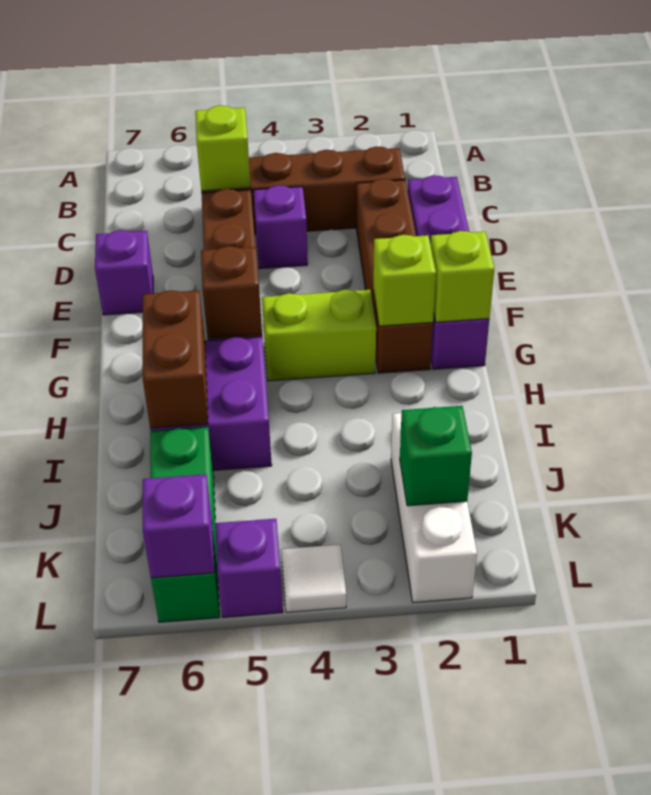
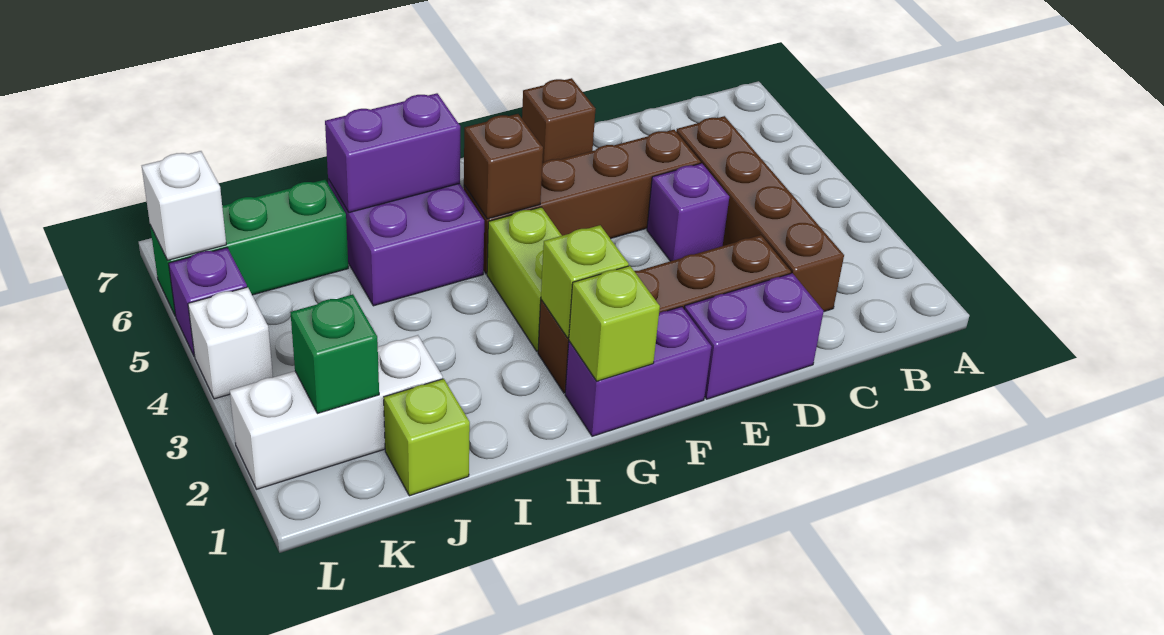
lime brick C5 level 2 -> lime brick J1 level 1
purple brick E7 level 1 -> brown brick E7 level 1
brown brick H6:I6 level 2 -> purple brick H6:I6 level 2
white tile L4 level 1 -> white brick L4 level 1
purple brick L6 level 2 -> white brick L6 level 2

